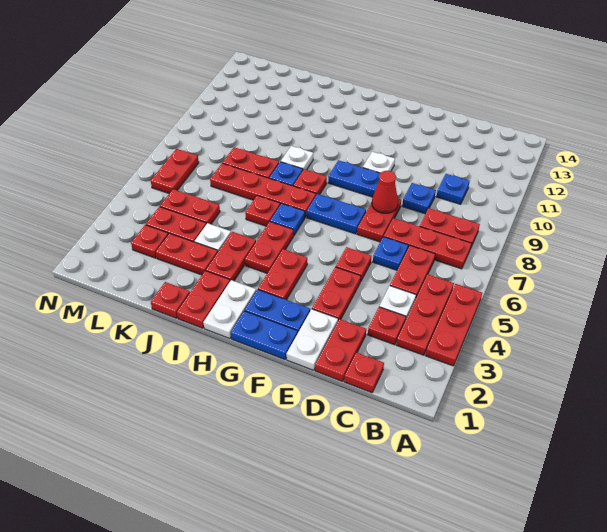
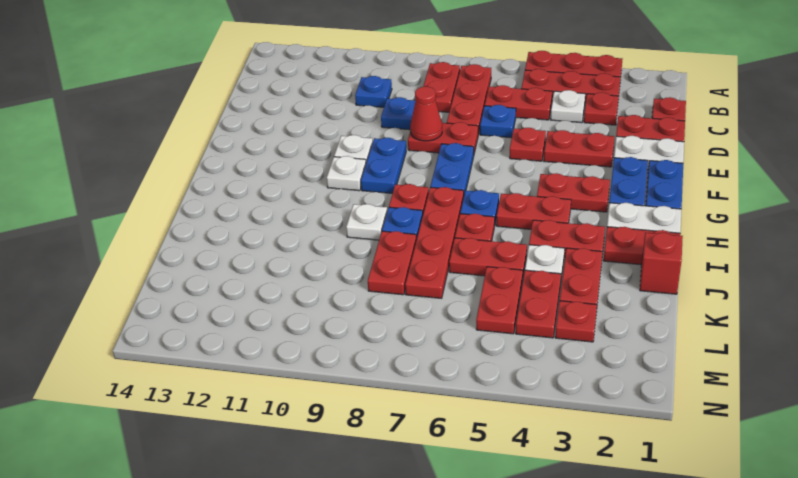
none -> white plate G10 level 1
red plate J1 level 1 -> red brick J1 level 1
red plate M6:M7 level 1 -> red plate J5:J6 level 1

